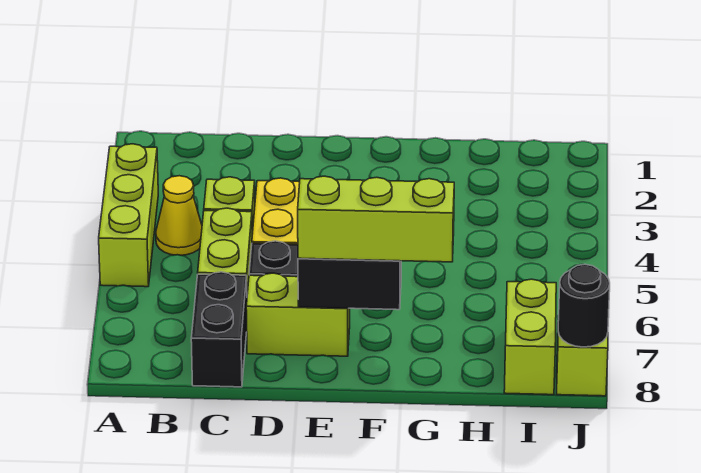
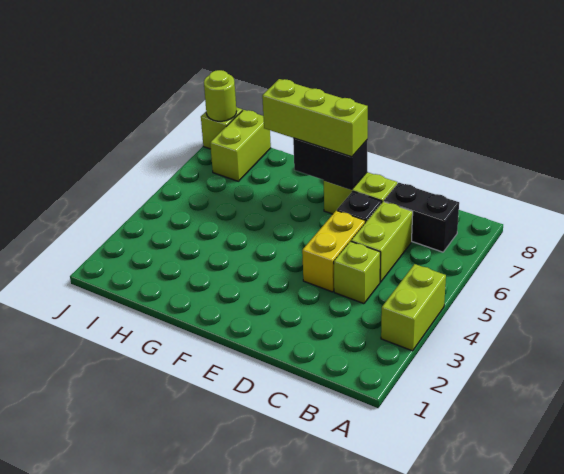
lime brick A3:A5 level 1 -> lime brick A3:A4 level 1
yellow cone B4 level 1 -> none
black brick C7:C8 level 1 -> black brick B7:C7 level 1
black round brick J8 level 2 -> lime round brick J8 level 2

